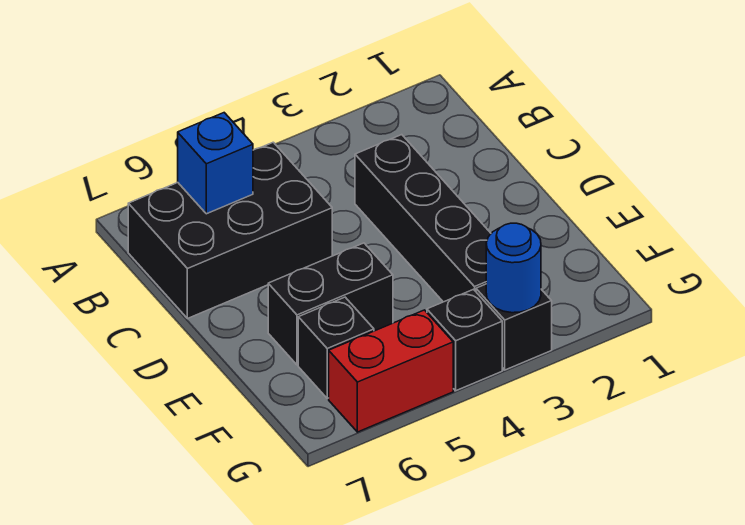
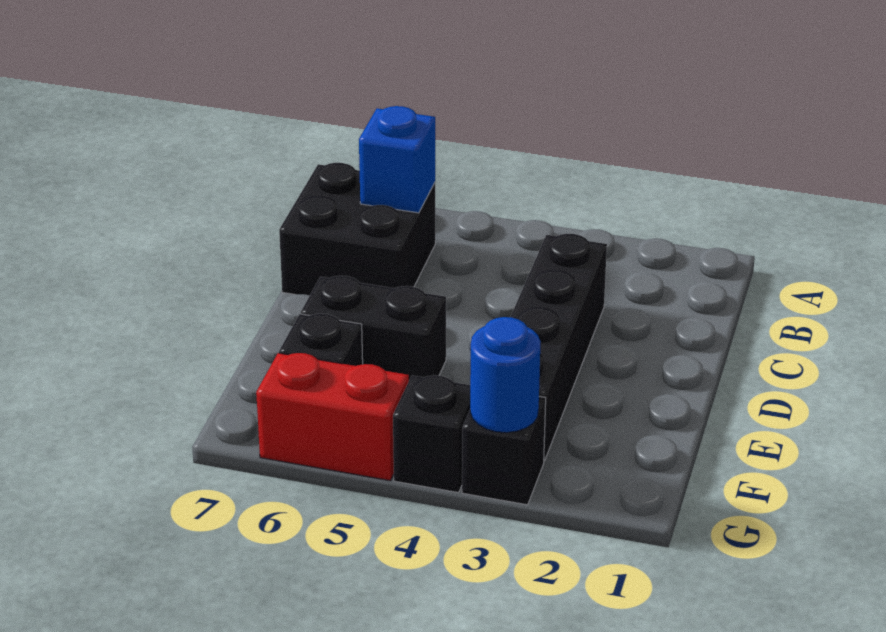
black brick B5:C7 level 1 -> black brick B6:C7 level 1

